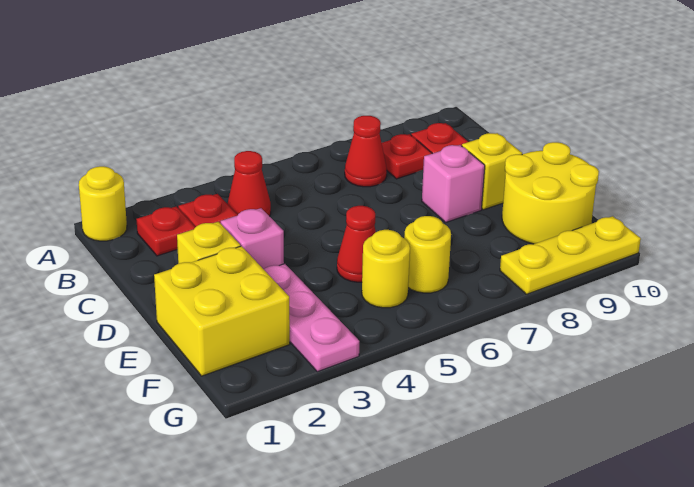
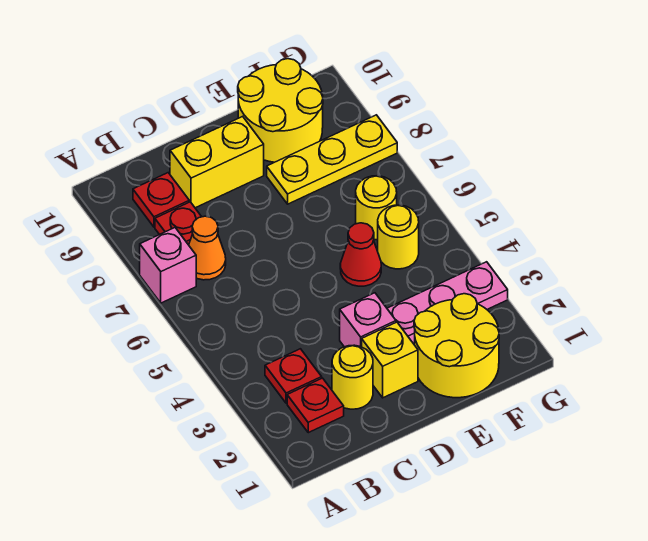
yellow round brick A1 level 1 -> yellow round brick C2 level 1
red cone B4 level 1 -> none
red cone B7 level 1 -> orange cone B7 level 1
pink brick D8 level 1 -> pink brick A7 level 1
yellow brick D9 level 1 -> yellow brick C9:D9 level 1
yellow brick E1:F2 level 1 -> yellow round brick E1:F2 level 1
yellow plate G8:G10 level 1 -> yellow plate E8:G8 level 1

